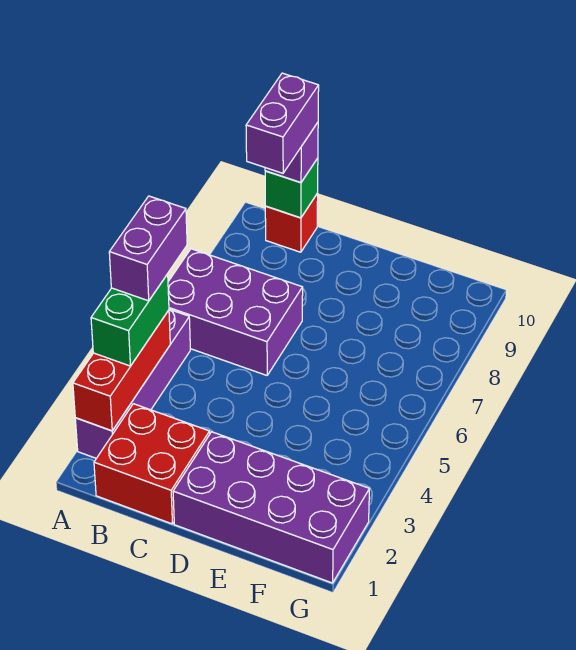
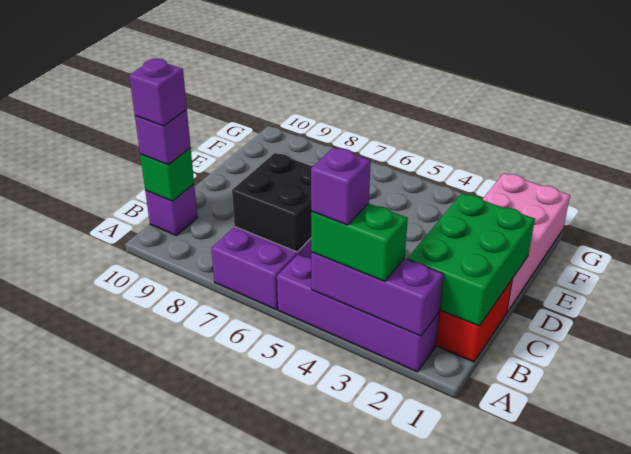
red brick A2:A4 level 2 -> purple brick A2:A4 level 2
purple brick A4:A5 level 4 -> purple brick A4 level 4
none -> green brick B1:D2 level 2
none -> black brick B6:C7 level 2
purple brick B9:B10 level 4 -> purple brick B10 level 4
red brick B10 level 1 -> purple brick B10 level 1
purple brick D1:G2 level 1 -> pink brick D1:G2 level 1

